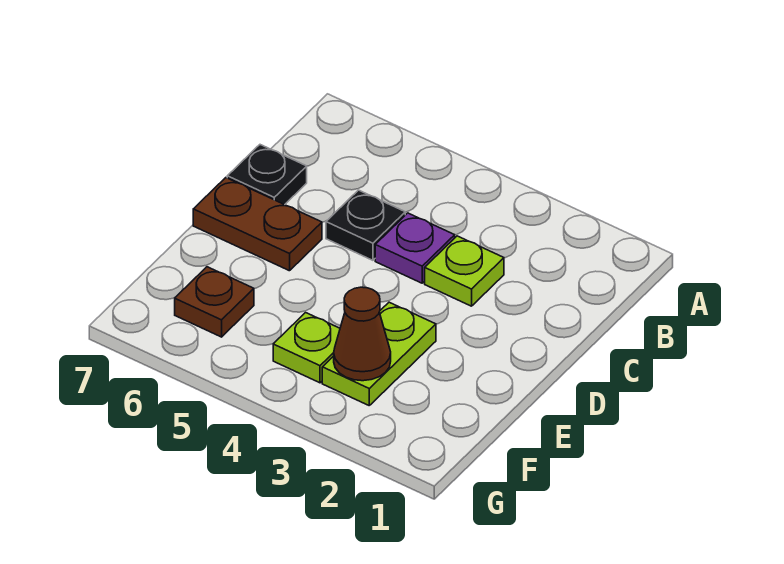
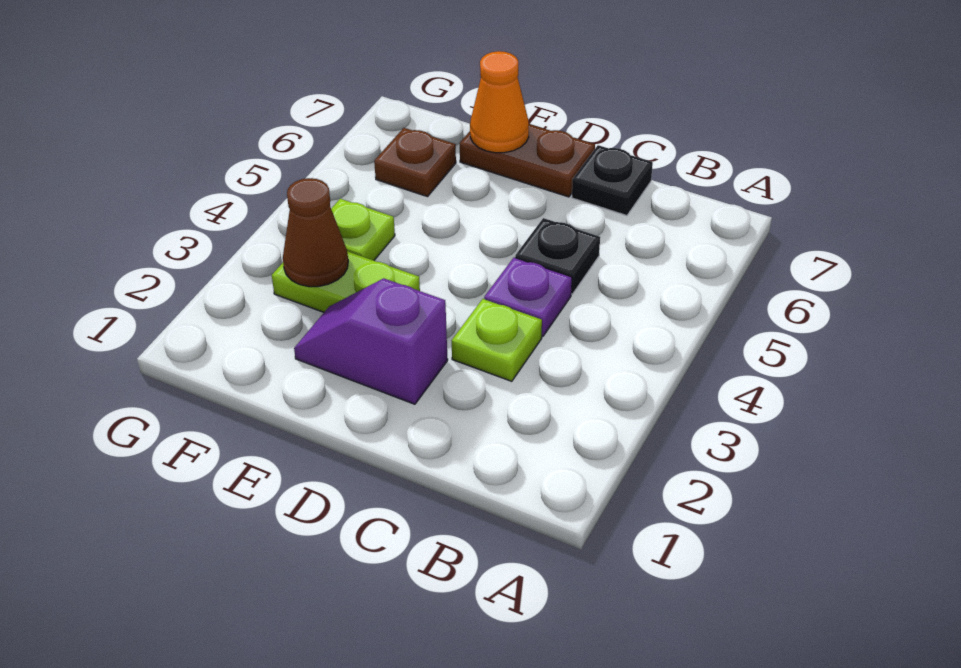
none -> purple slope D2:E2 level 1 top D
brown plate D6:D7 level 1 -> brown plate D7:E7 level 1
none -> orange cone E7 level 2

